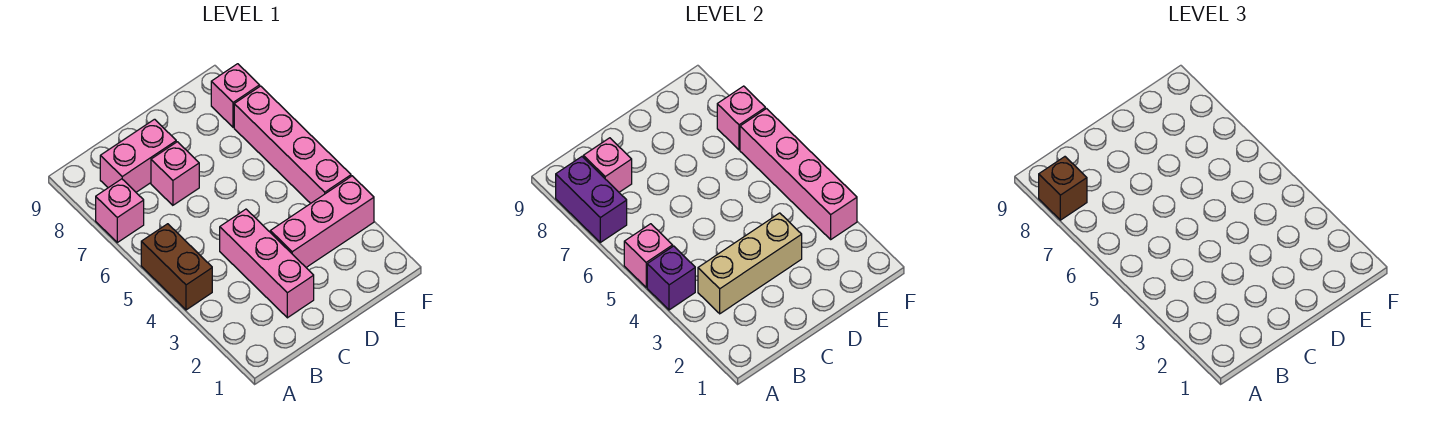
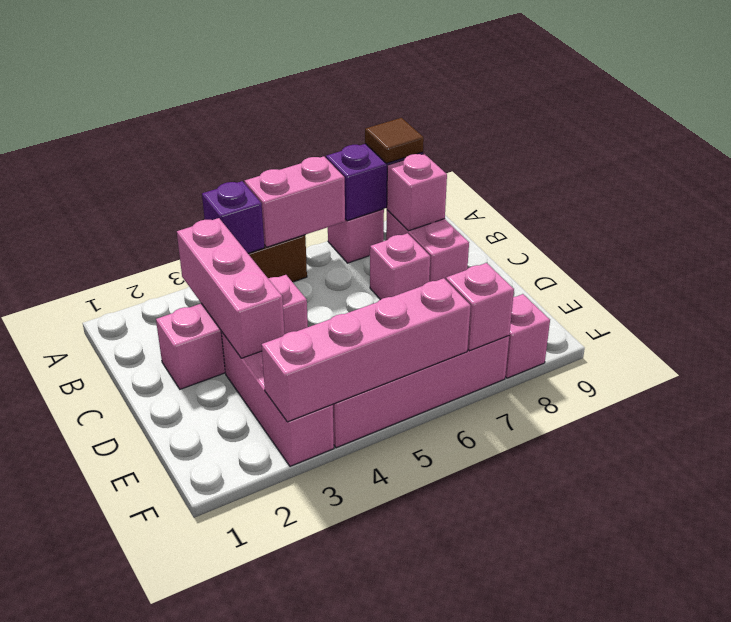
pink brick A5 level 2 -> pink brick A5:A6 level 2
brown brick A8 level 3 -> brown tile A8 level 3
tan brick B3:D3 level 2 -> pink brick B3:D3 level 2

